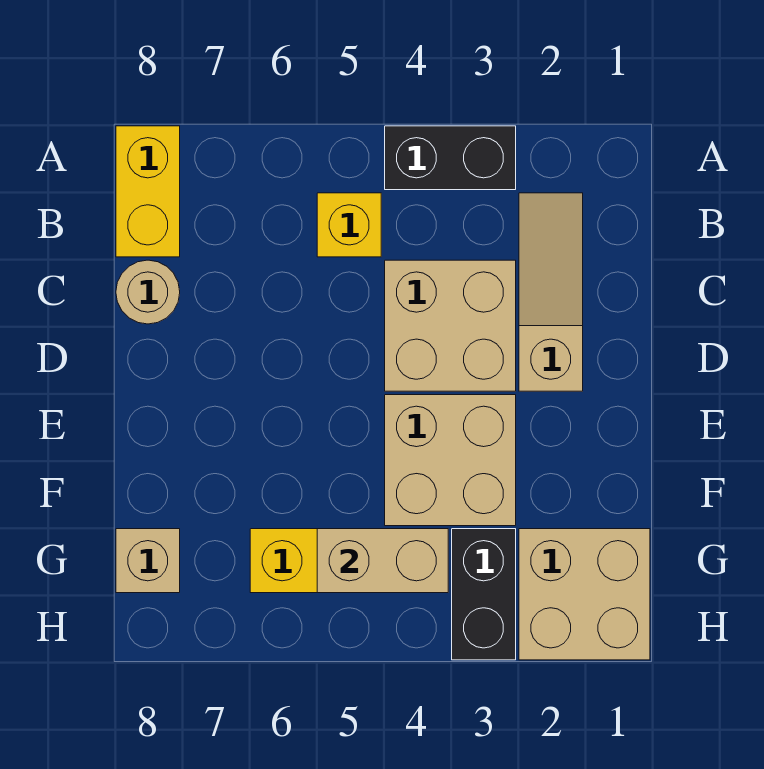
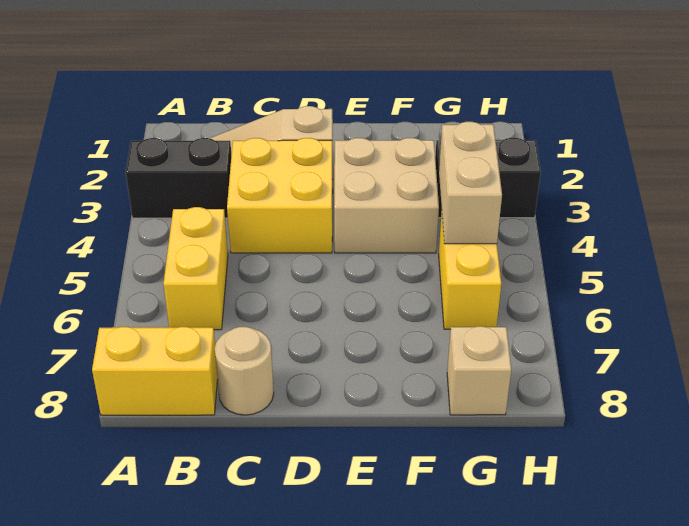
black brick A3:A4 level 1 -> black brick A3:B3 level 1
yellow brick B5 level 1 -> yellow brick B5:B6 level 1
tan brick C3:D4 level 1 -> yellow brick C3:D4 level 1
tan brick G1:H2 level 1 -> none

